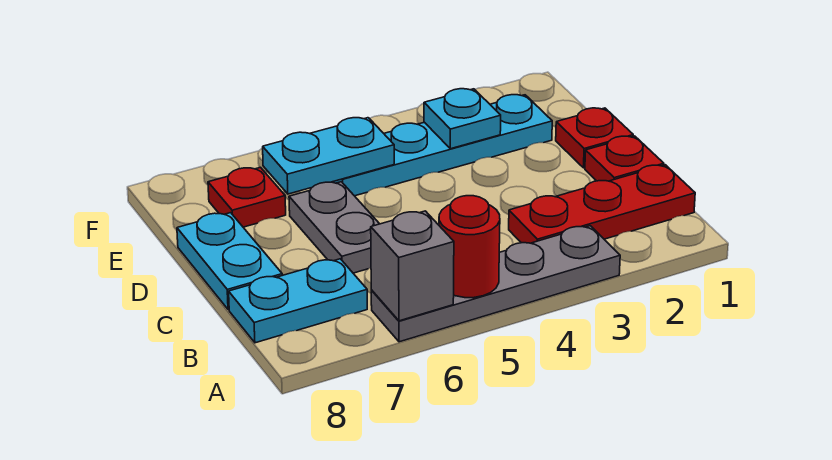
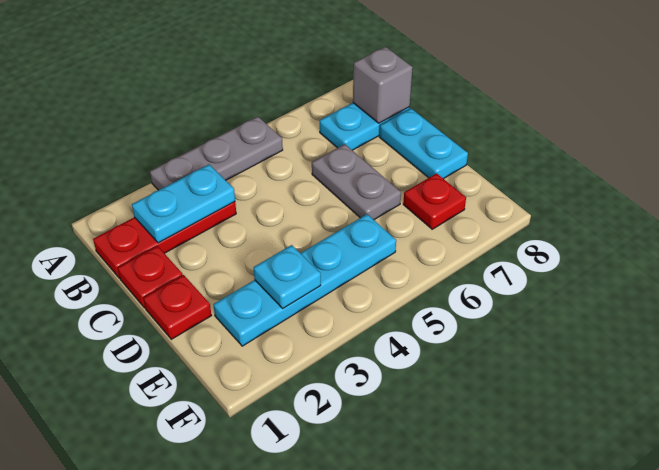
grey plate A3:A6 level 1 -> grey plate A3:A5 level 1
red round brick A5 level 2 -> none
grey brick A6 level 2 -> grey brick B8 level 2
cyan plate E5:E6 level 2 -> cyan plate B2:B3 level 2

